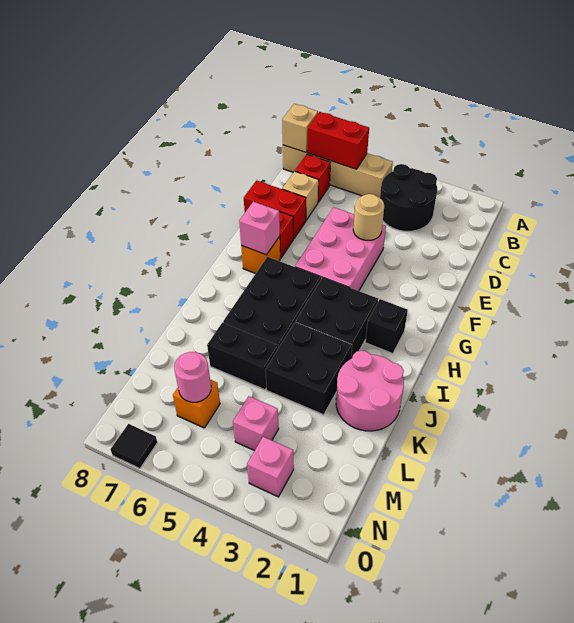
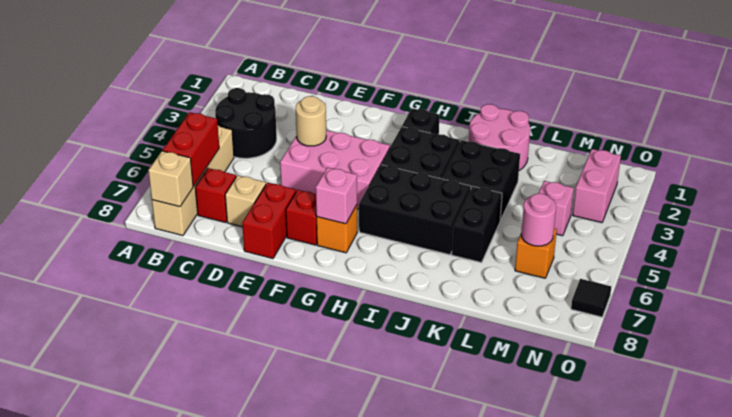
pink brick N3 level 1 -> pink brick N2:N3 level 1

